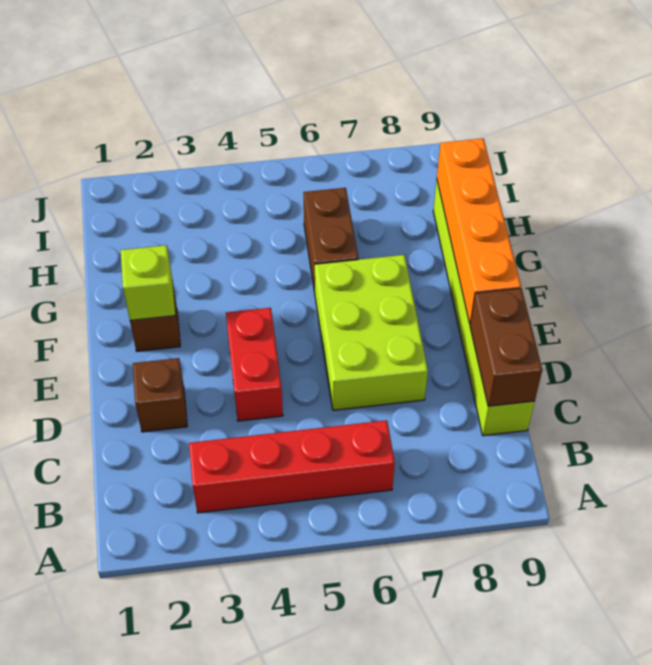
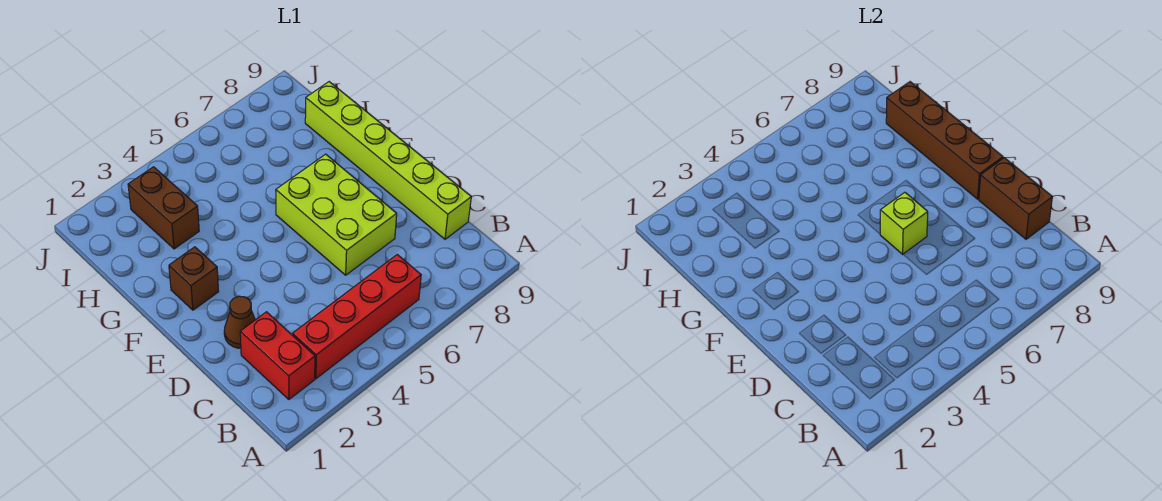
brown brick D2 level 1 -> brown cone D2 level 1
red brick D4:E4 level 1 -> red brick B2:C2 level 1
orange brick E9:H9 level 2 -> brown brick E9:H9 level 2
lime brick F2 level 2 -> lime brick E6 level 2
brown brick G6:H6 level 1 -> brown brick H3:I3 level 1

